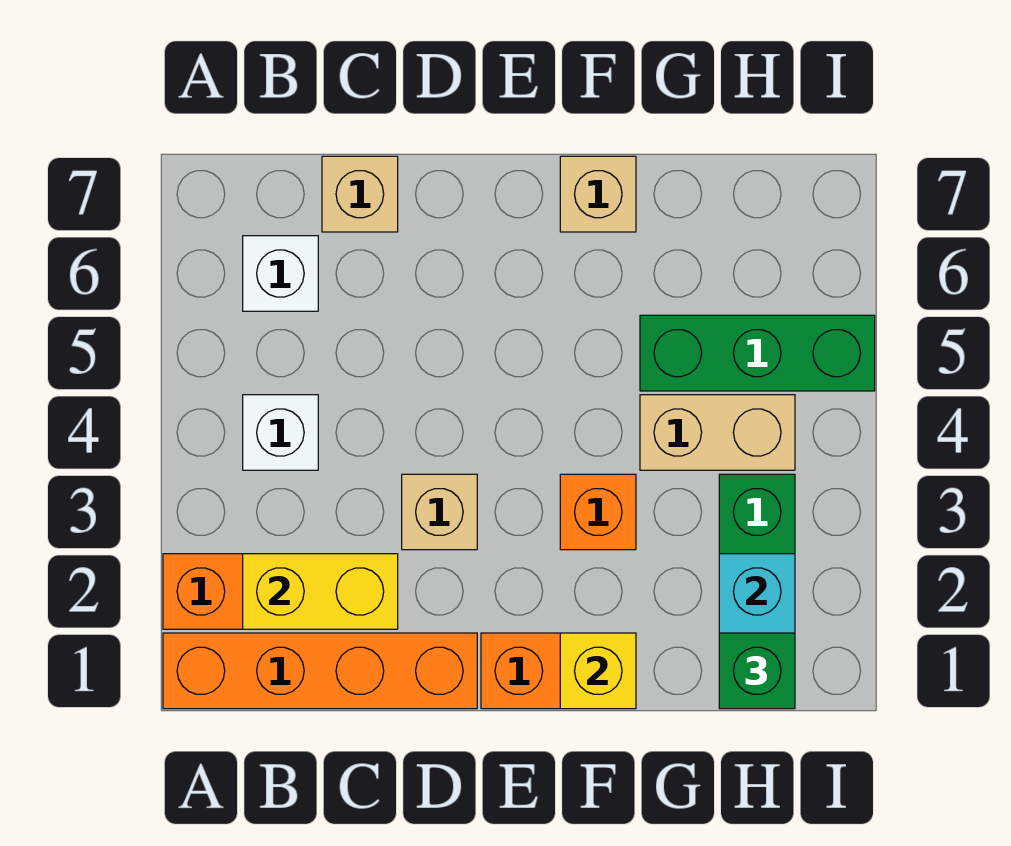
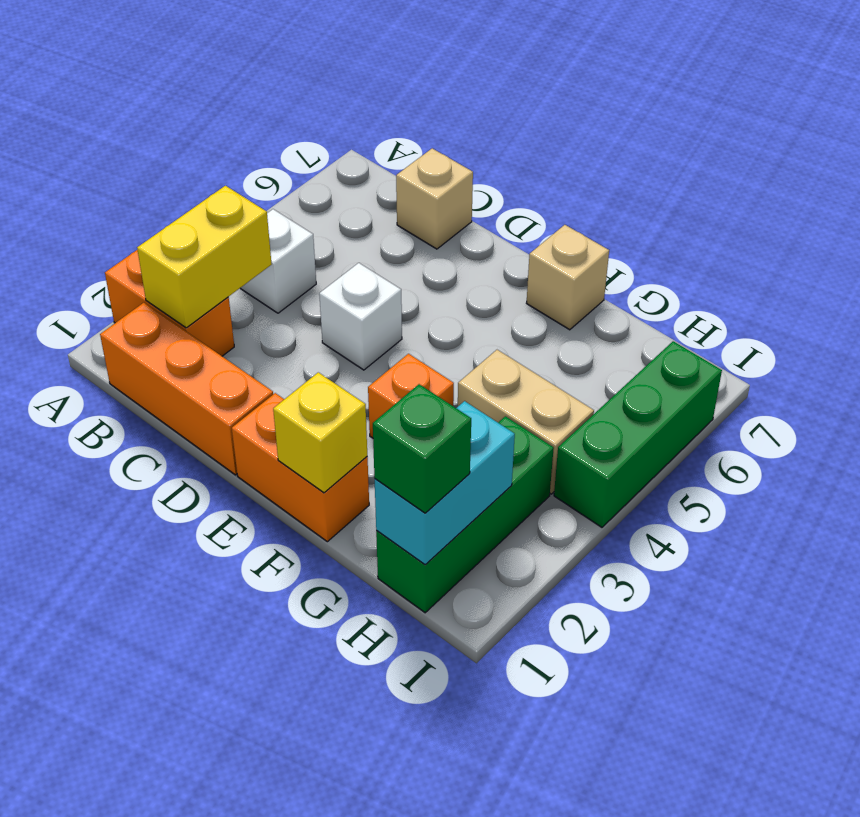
orange brick A1:D1 level 1 -> orange brick B1:D1 level 1
yellow brick B2:C2 level 2 -> yellow brick B2:B3 level 2
white brick B6 level 1 -> white brick D4 level 1
tan brick D3 level 1 -> none
green brick G5:I5 level 1 -> green brick I4:I6 level 1

